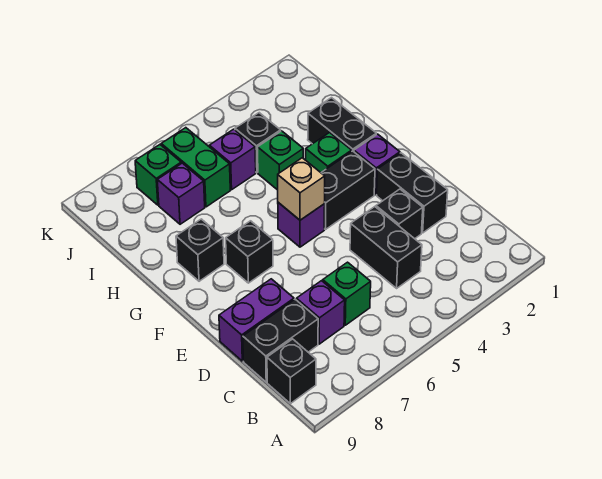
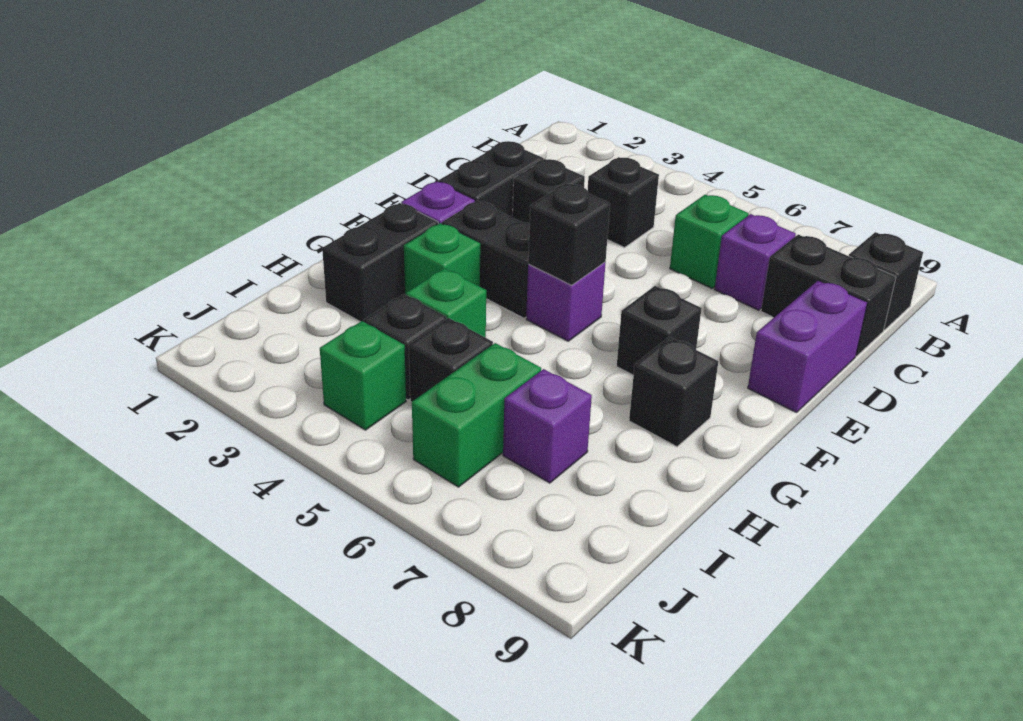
black brick C4:D4 level 1 -> black brick C4 level 1
purple brick D8:D9 level 1 -> purple brick D9:E9 level 1
tan brick F5 level 2 -> black brick F5 level 2
purple brick I5 level 1 -> black brick I5 level 1
green brick J7 level 1 -> green brick J4 level 1

